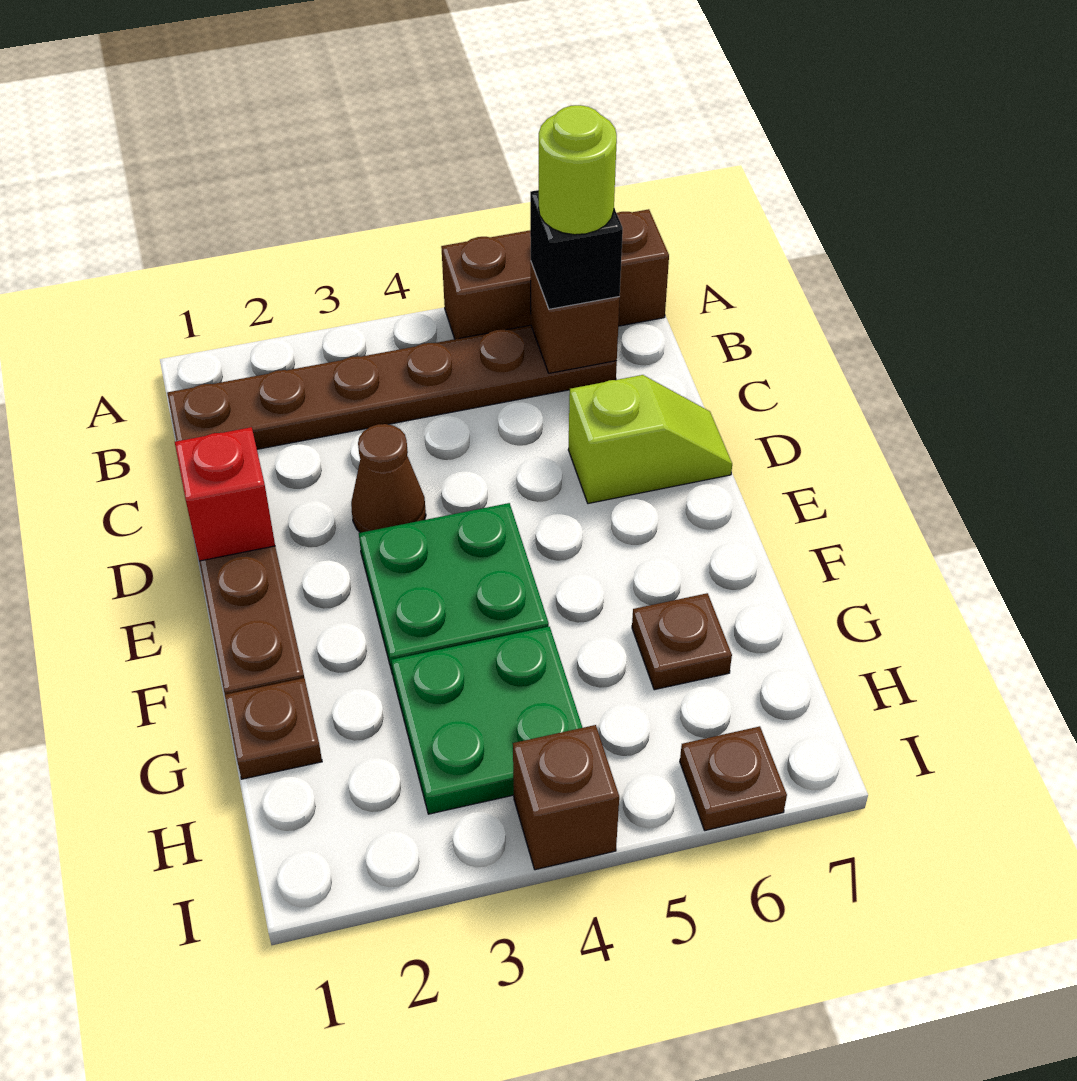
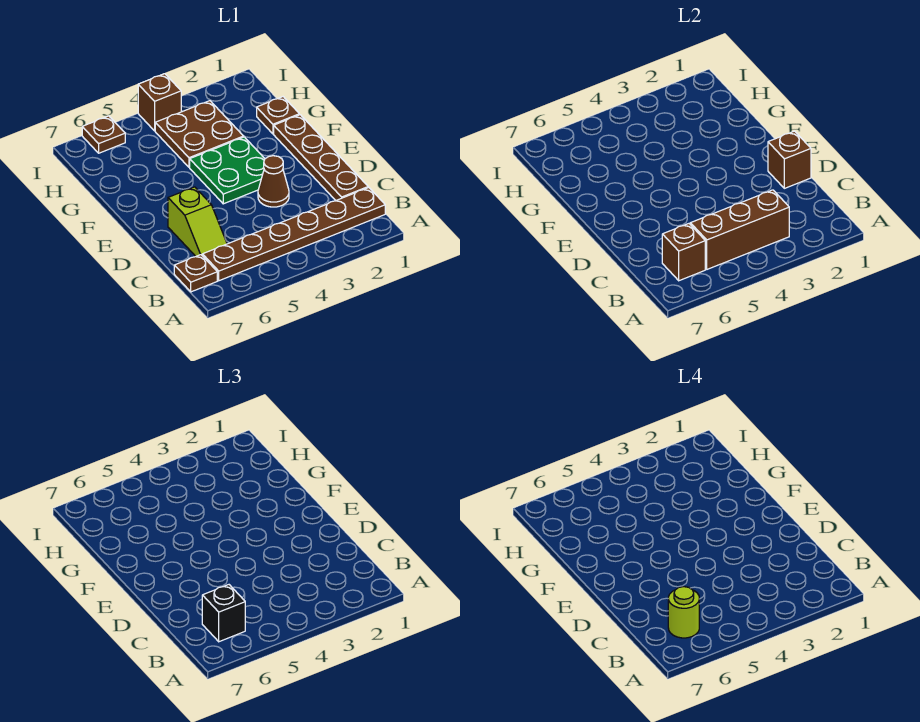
brown brick A5:A7 level 1 -> brown brick B3:B5 level 2
red brick D1 level 2 -> brown brick D1 level 2
lime slope D6:D7 level 1 top 6 -> lime slope C6:D6 level 1 top D
green plate G3:H4 level 1 -> brown plate G3:H4 level 1
brown plate G6 level 1 -> brown plate B7 level 1

